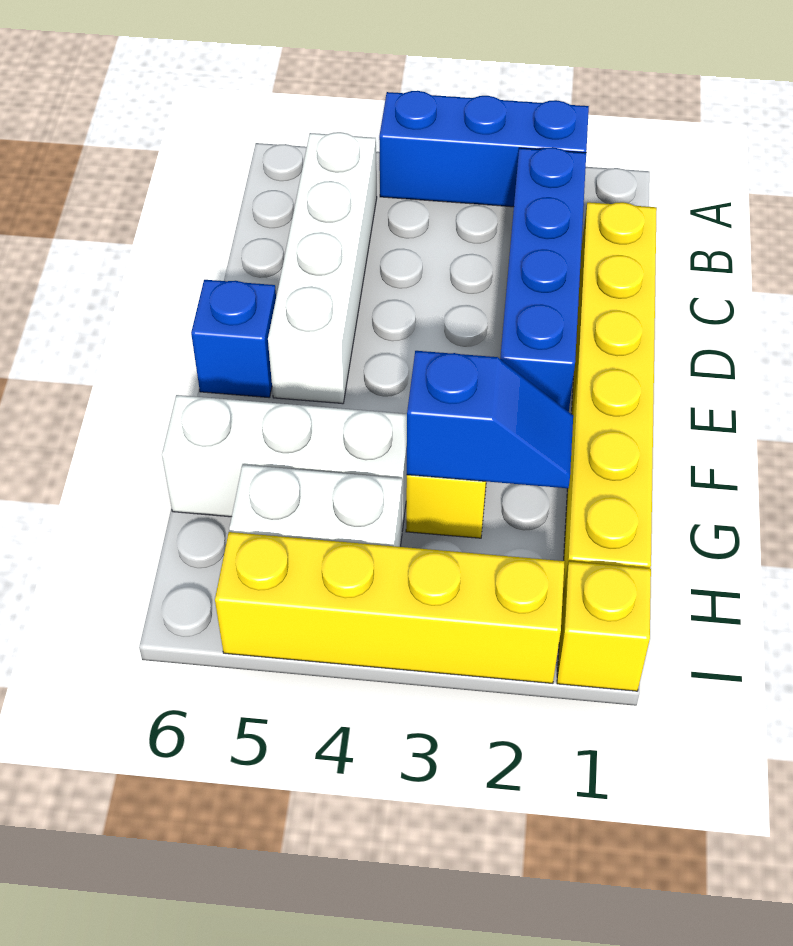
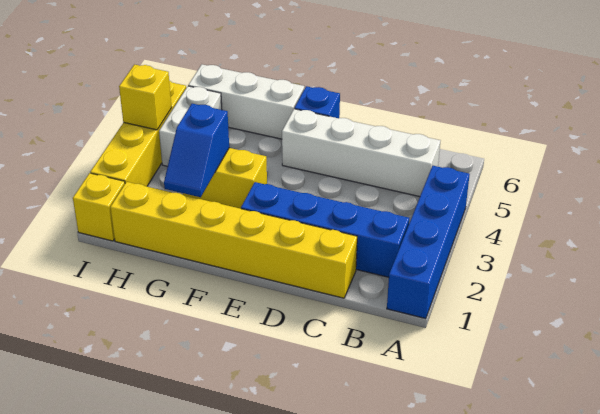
blue brick A2:A4 level 1 -> blue brick A1:A4 level 1
white brick G4:G6 level 1 -> white brick F6:H6 level 1
none -> yellow brick I4 level 2

